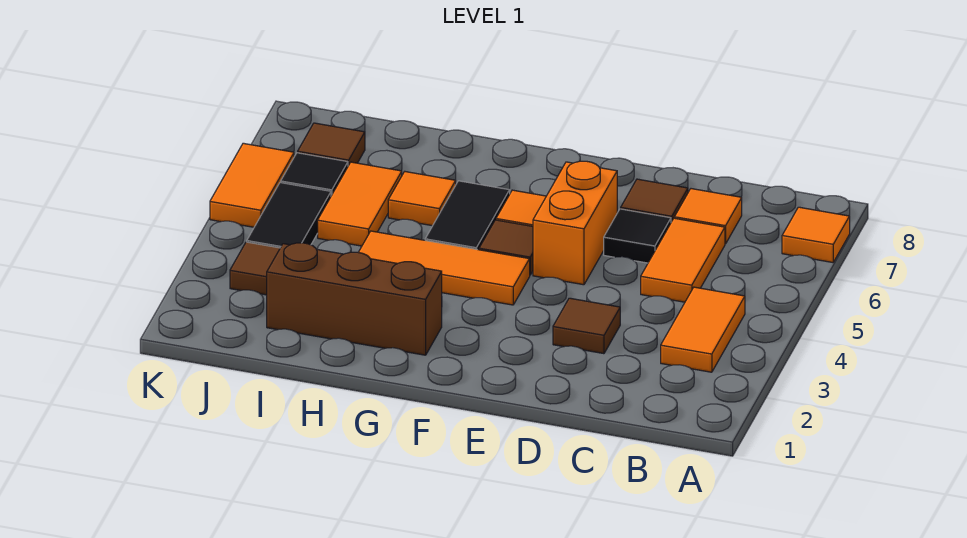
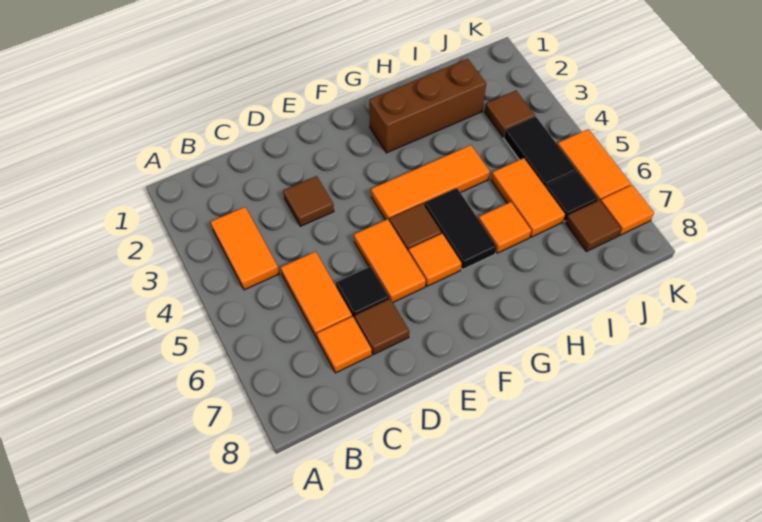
orange tile A7 level 1 -> orange tile K7 level 1
orange brick E5:E6 level 1 -> orange tile E5:E6 level 1

